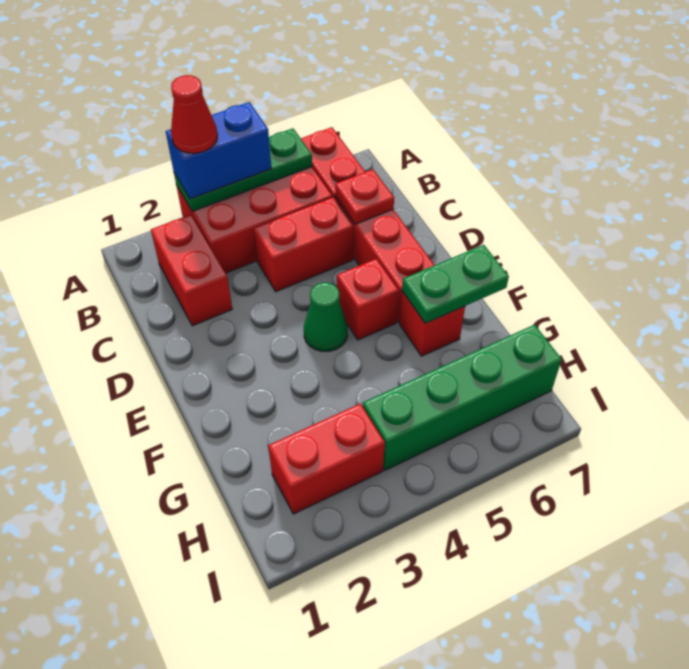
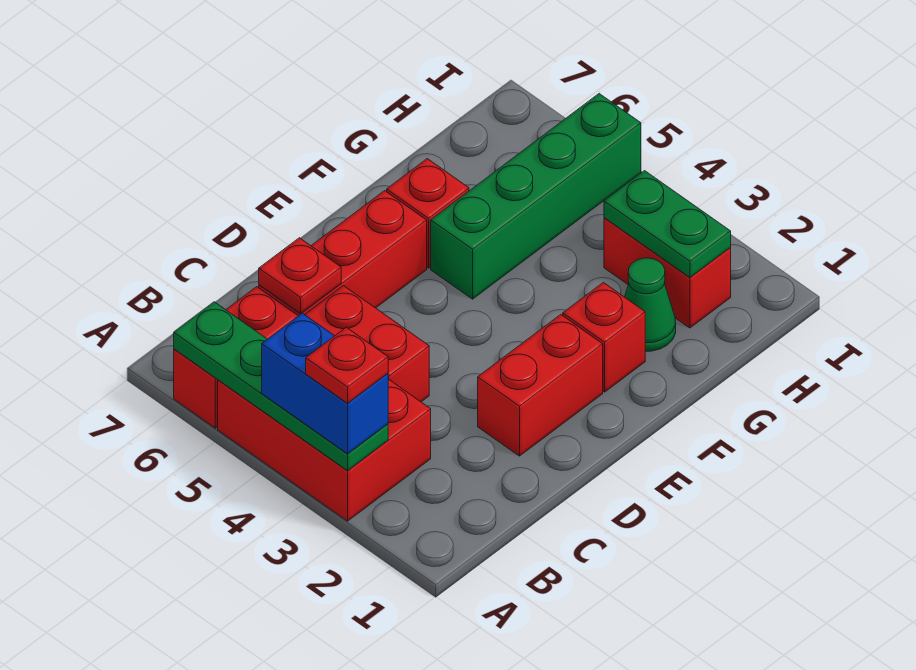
green plate A3:A5 level 2 -> green plate A3:A6 level 2
red cone A3 level 4 -> red plate A3 level 4
red brick B2:C2 level 1 -> red brick D2:E2 level 1
green cone E4 level 1 -> green cone G2 level 1
red brick E5 level 1 -> red brick F2 level 1
green plate F6:F7 level 2 -> green plate H2:H3 level 2
green brick H4:H7 level 1 -> green brick F5:I5 level 1

